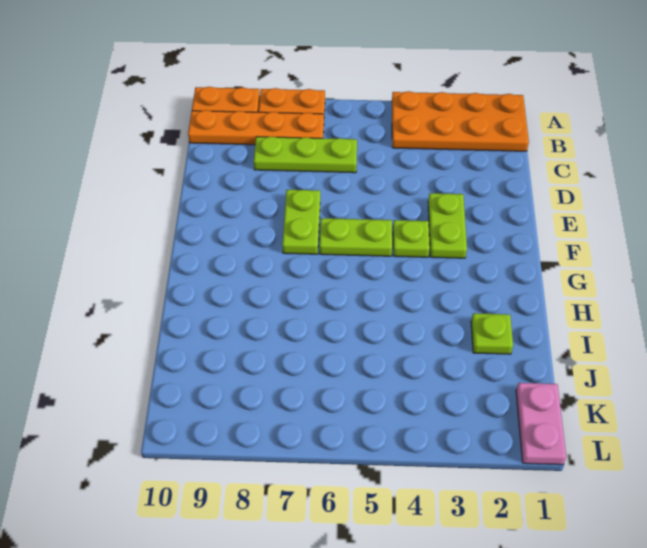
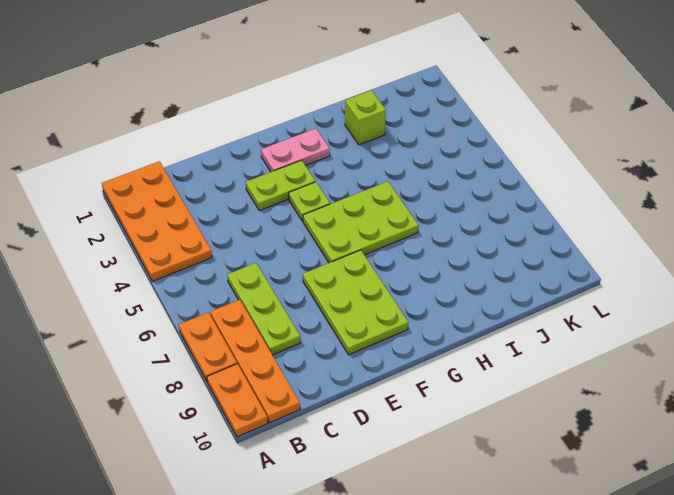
lime plate E7:F7 level 1 -> lime plate E7:F9 level 1
lime plate F5:F6 level 1 -> lime plate F5:H6 level 1
lime plate I2 level 1 -> lime brick I2 level 1
pink plate K1:L1 level 1 -> pink plate F2:G2 level 1

